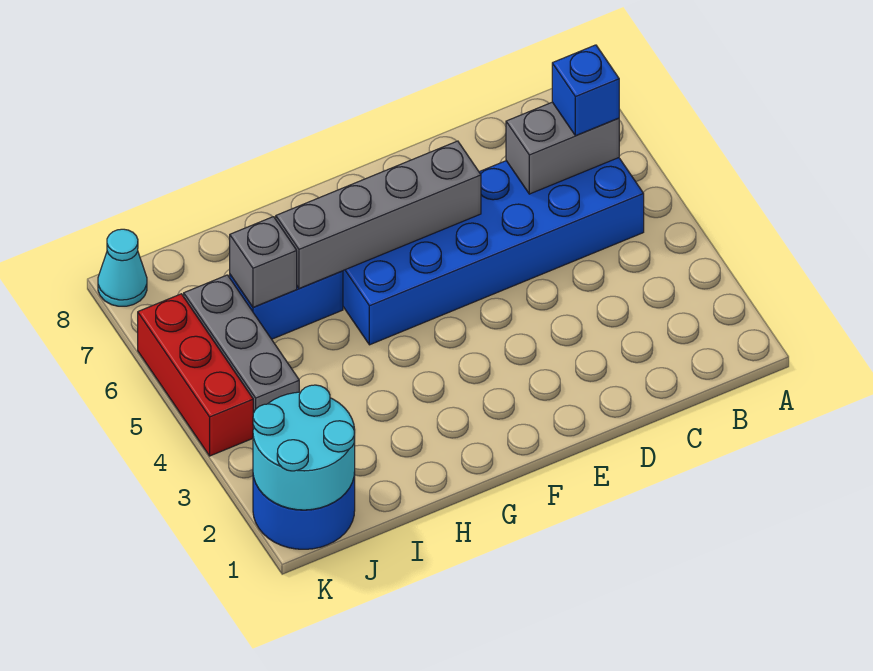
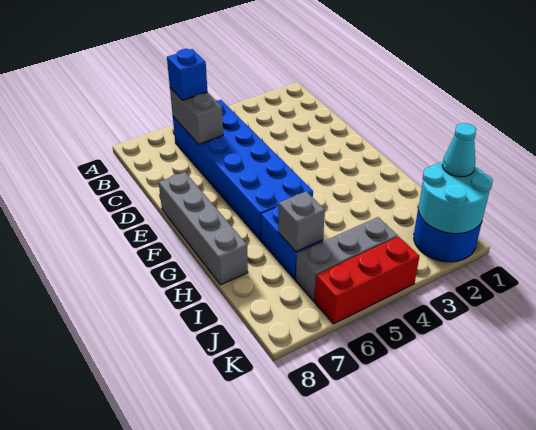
grey brick E6:H6 level 2 -> grey brick E8:H8 level 1
cyan cone K8 level 1 -> cyan cone J1 level 3

